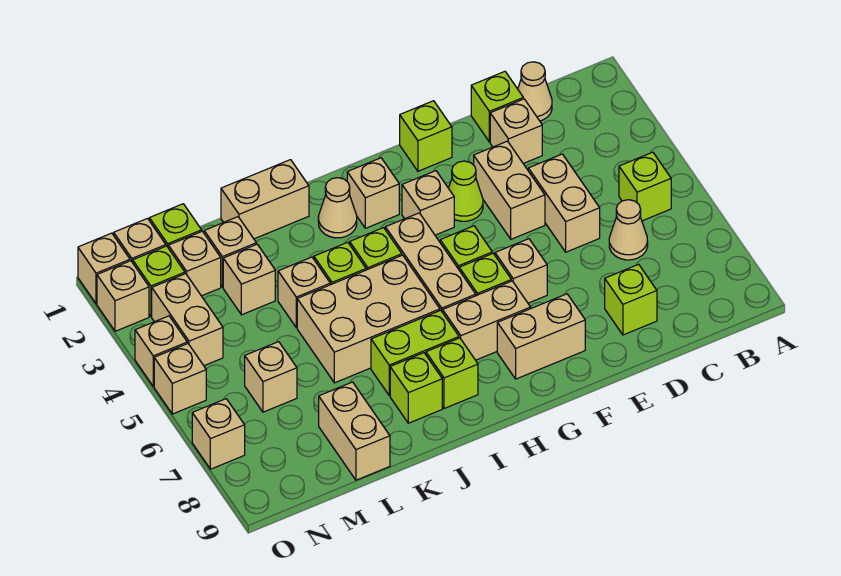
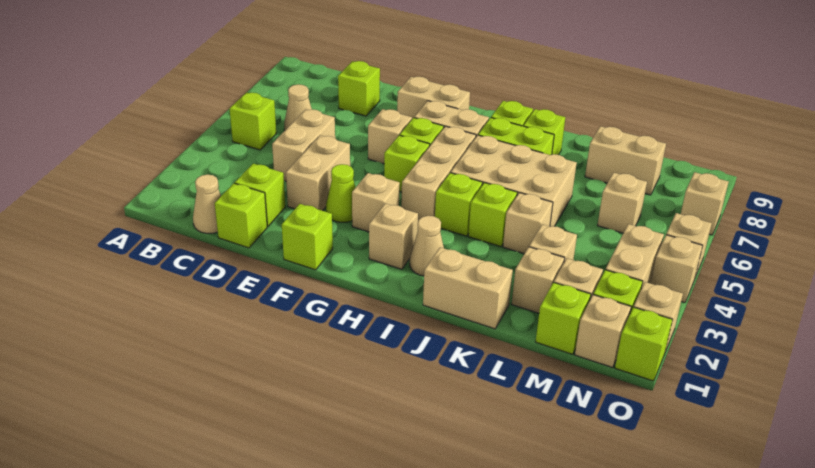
tan brick D2 level 1 -> lime brick D2 level 1
tan brick L8:L9 level 1 -> tan brick L8:M8 level 1
tan brick O1 level 1 -> lime brick O1 level 1

